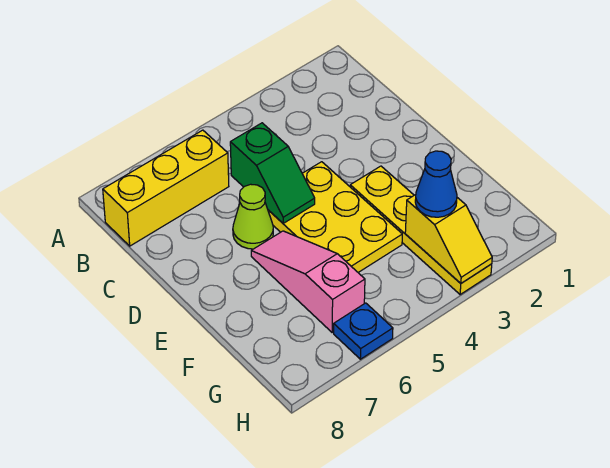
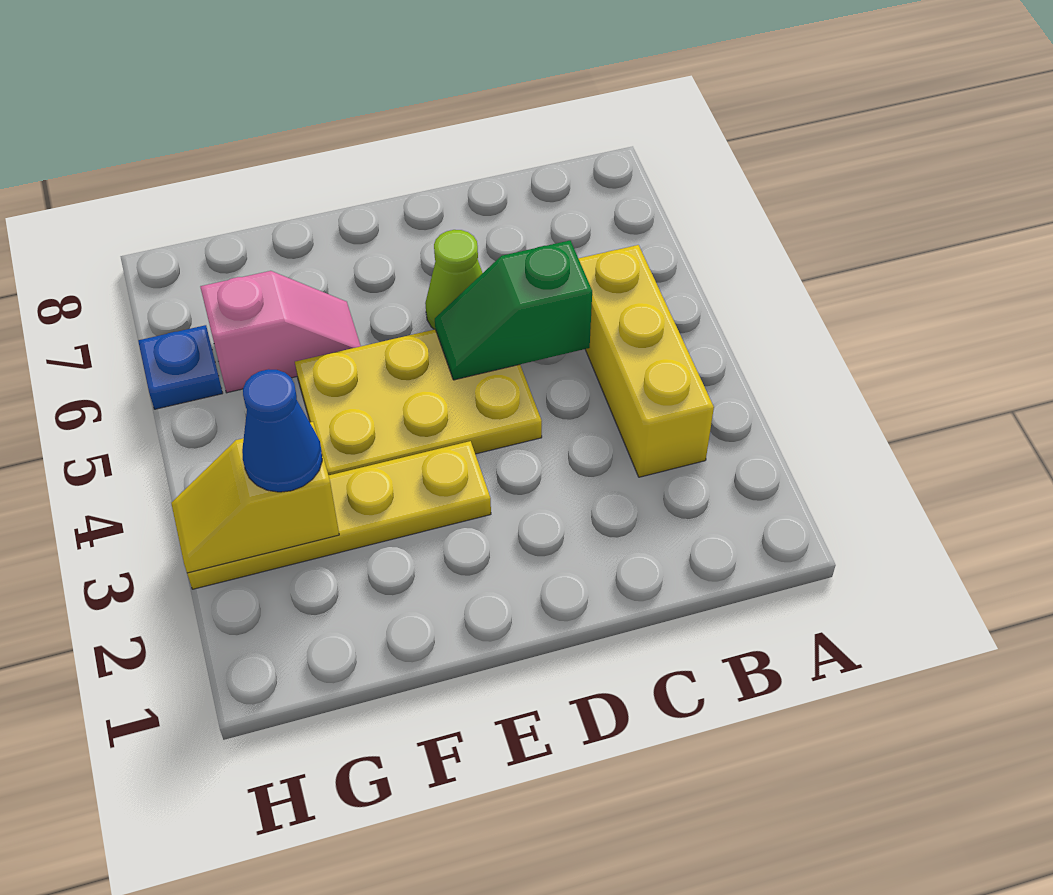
yellow brick B6:B8 level 1 -> yellow brick B3:B5 level 1
pink slope E6:G6 level 1 top G -> pink slope F6:G6 level 1 top G

